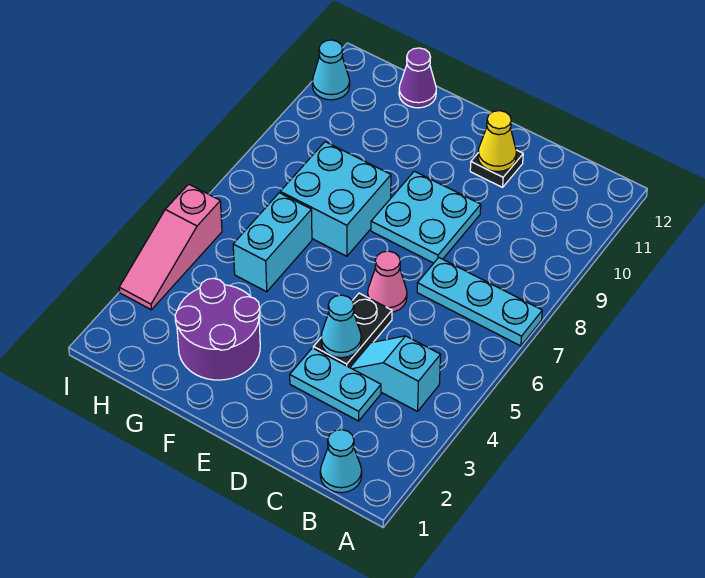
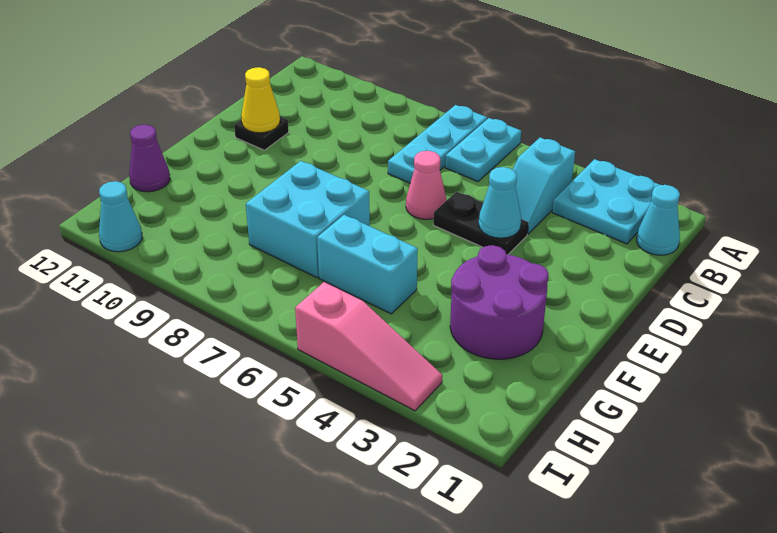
cyan plate C3:D3 level 1 -> cyan plate A6:B6 level 1
cyan plate D8:E9 level 1 -> cyan plate A2:B3 level 1

